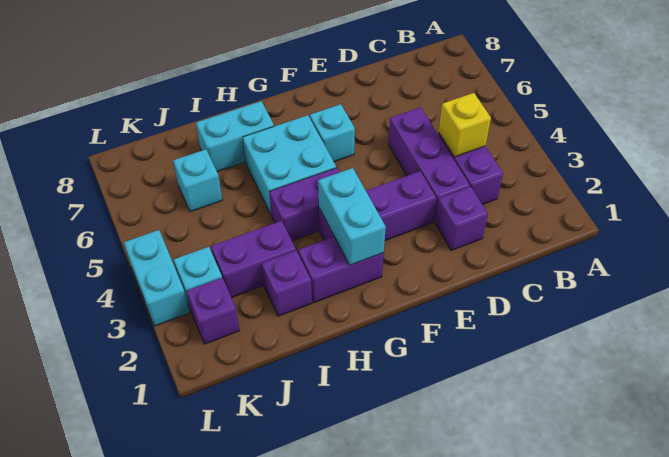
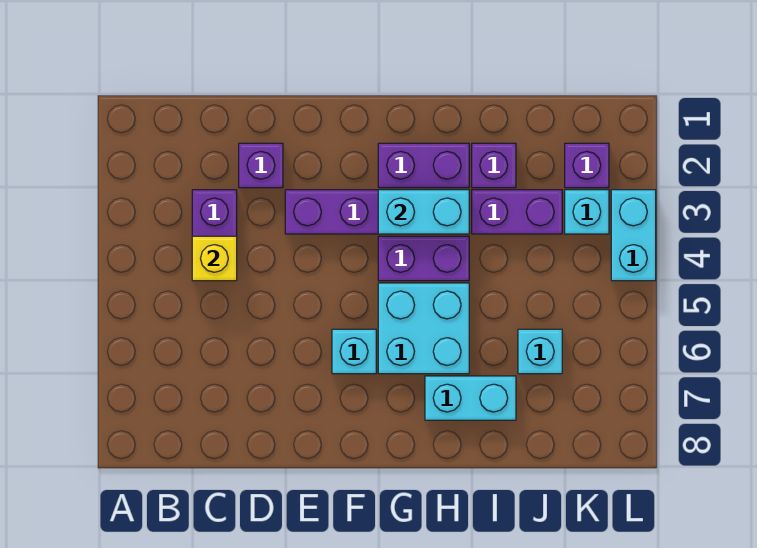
purple brick D3:D5 level 1 -> none
cyan brick G2:G3 level 2 -> cyan brick G3:H3 level 2

